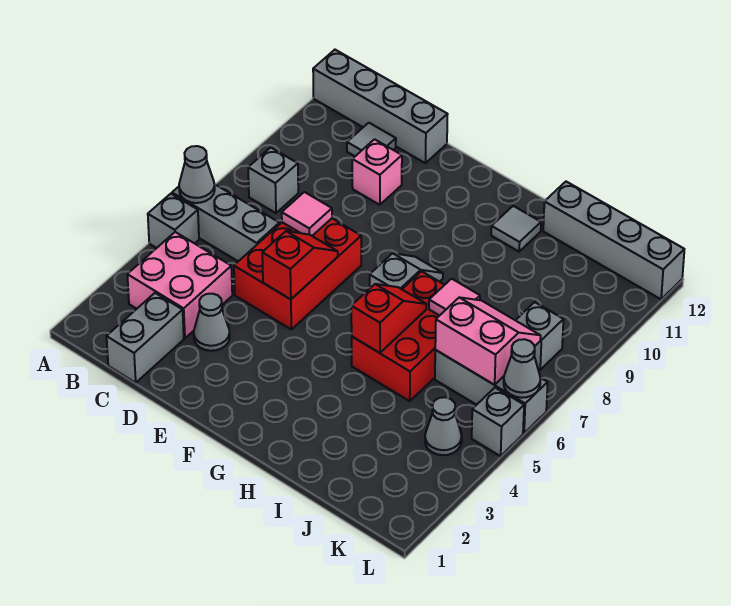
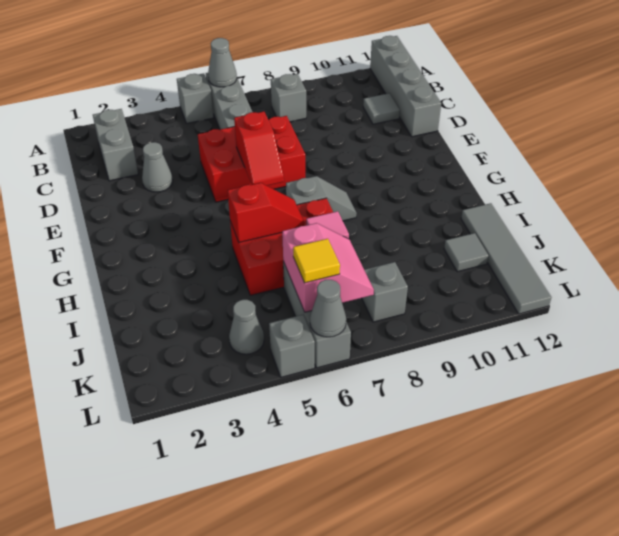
pink brick B3:C4 level 1 -> none
grey brick C1:C2 level 1 -> grey brick B2:C2 level 1
pink tile D7 level 2 -> none
pink brick D10 level 1 -> none
red slope E5:E6 level 2 top 5 -> red slope E6:F6 level 2 top E
grey tile H11 level 1 -> grey tile J11 level 1
grey brick I12:L12 level 1 -> grey tile I12:L12 level 1
none -> yellow tile K6 level 3

